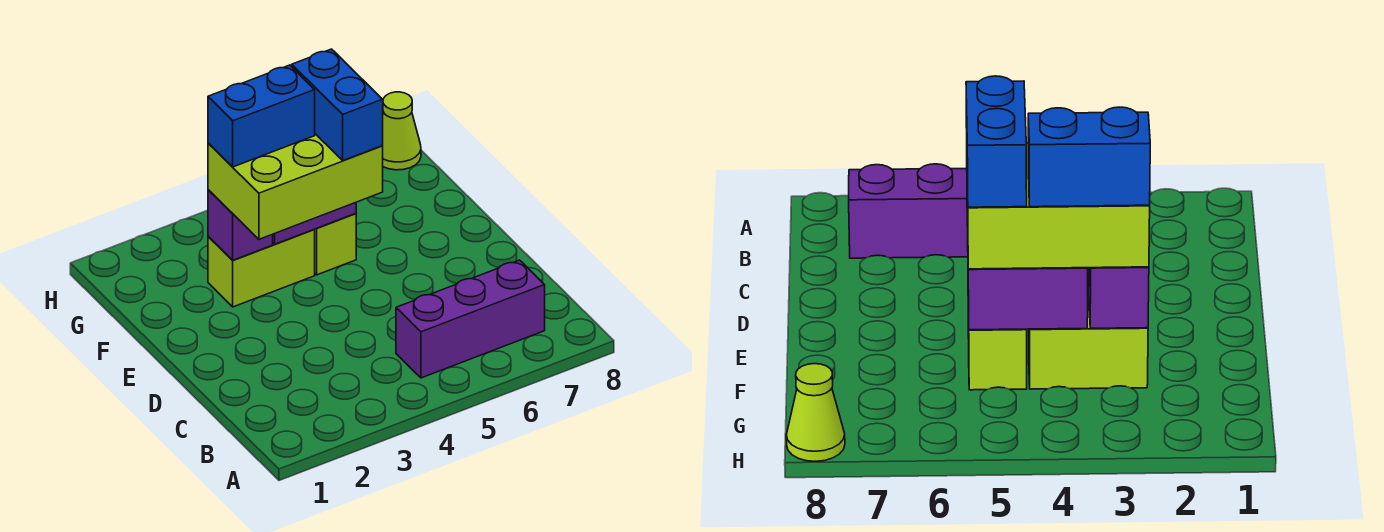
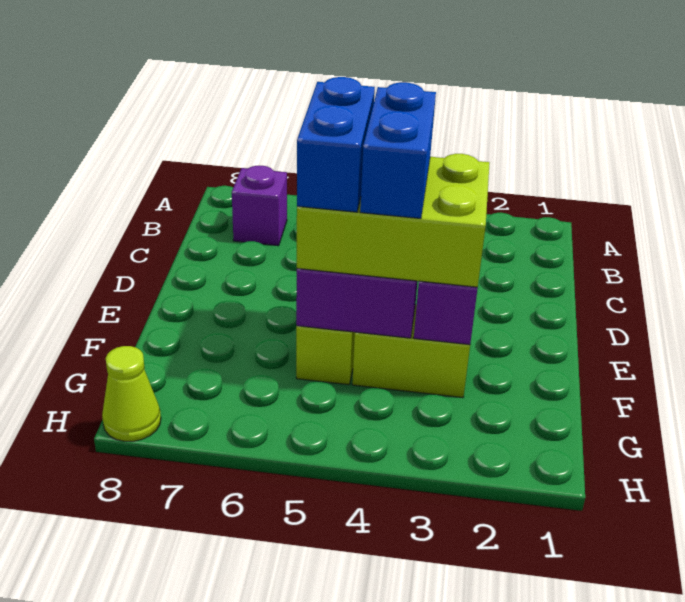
purple brick B5:B7 level 1 -> purple brick B7 level 1
blue brick F3:F4 level 4 -> blue brick E4:F4 level 4

